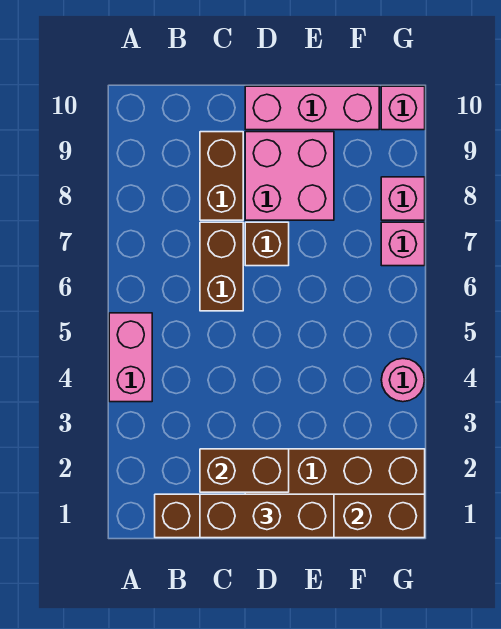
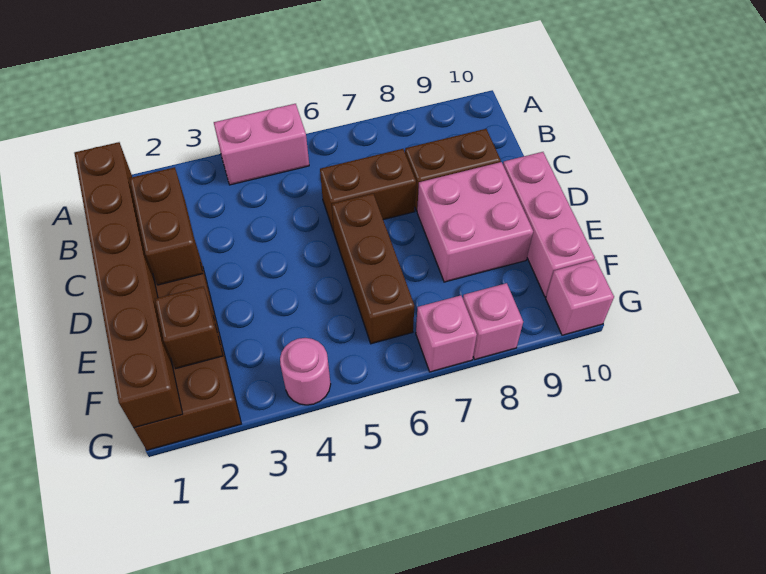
brown brick C1:E1 level 3 -> brown brick D6:F6 level 1
brown brick D7 level 1 -> brown brick F2 level 2

